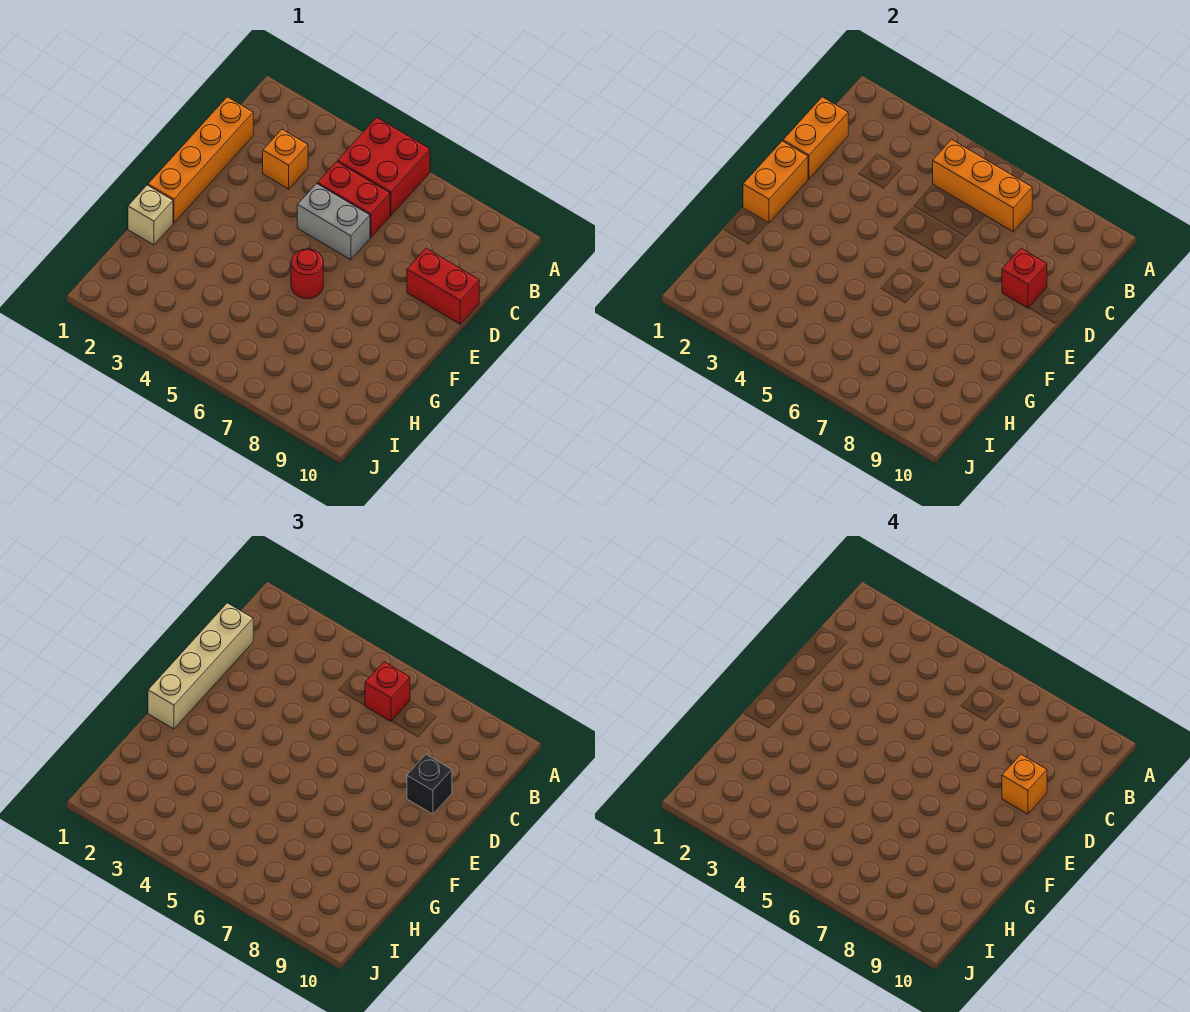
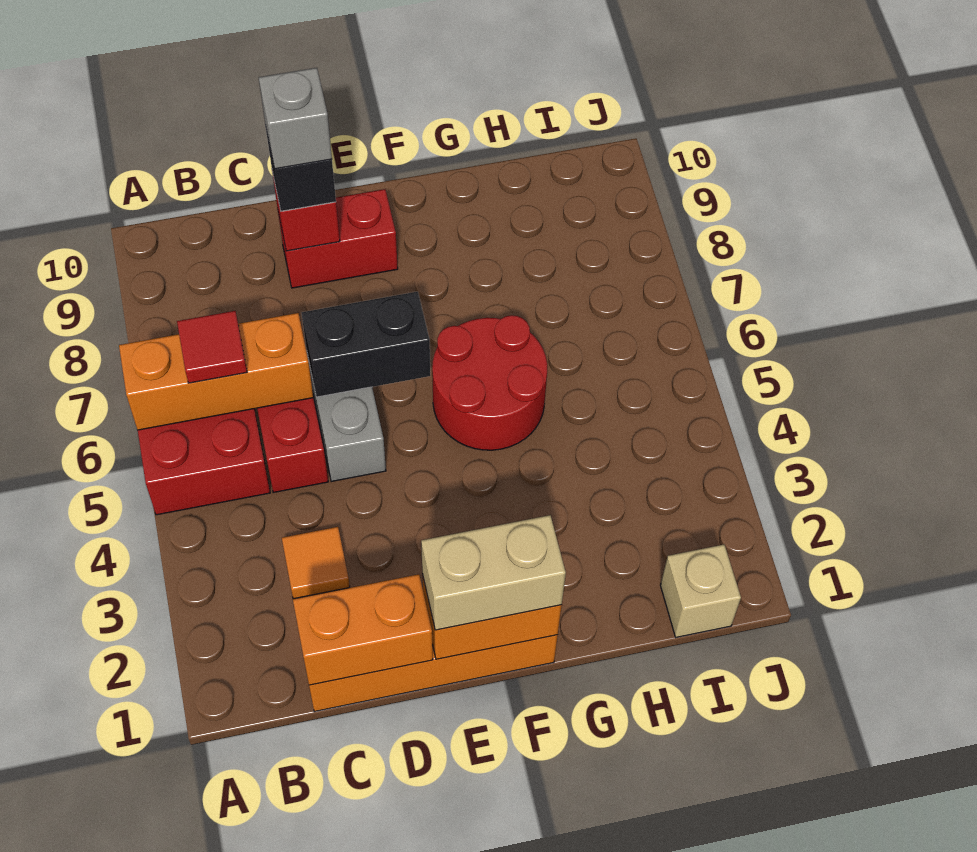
orange brick B5:B7 level 2 -> orange brick A6:C6 level 2
red brick B6 level 3 -> red tile B6 level 3
tan brick C1:F1 level 3 -> tan brick E1:F1 level 3
orange brick C3 level 1 -> orange tile C3 level 1
none -> black brick D6:E6 level 2
red brick D9:D10 level 1 -> red brick D9:E9 level 1
orange brick D9 level 4 -> grey brick D9 level 4
red round brick F6 level 1 -> red round brick F5:G6 level 1
tan brick G1 level 1 -> tan brick I1 level 1

